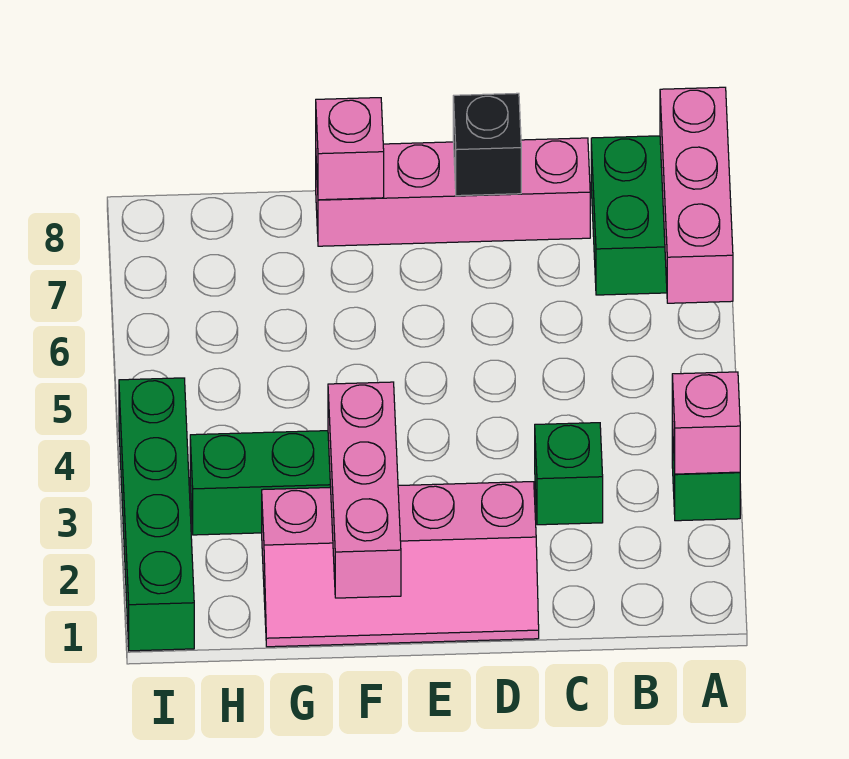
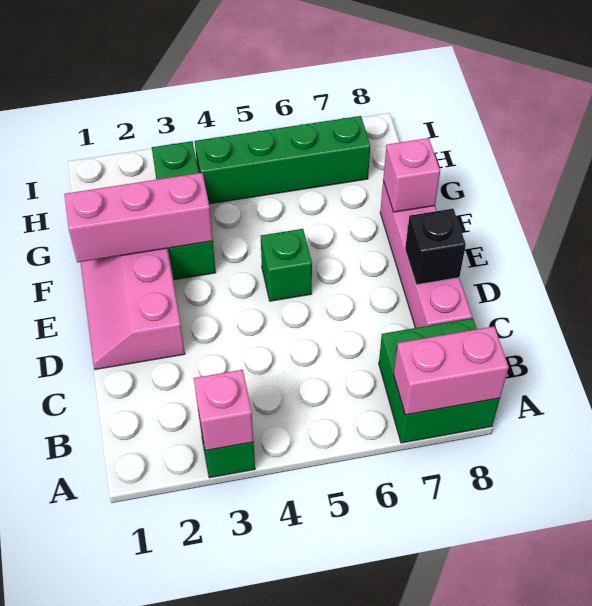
pink brick A6:A8 level 2 -> pink brick A7:A8 level 2
green brick C3 level 1 -> green brick E5 level 1
green brick I1:I4 level 1 -> green brick H4:H7 level 1

